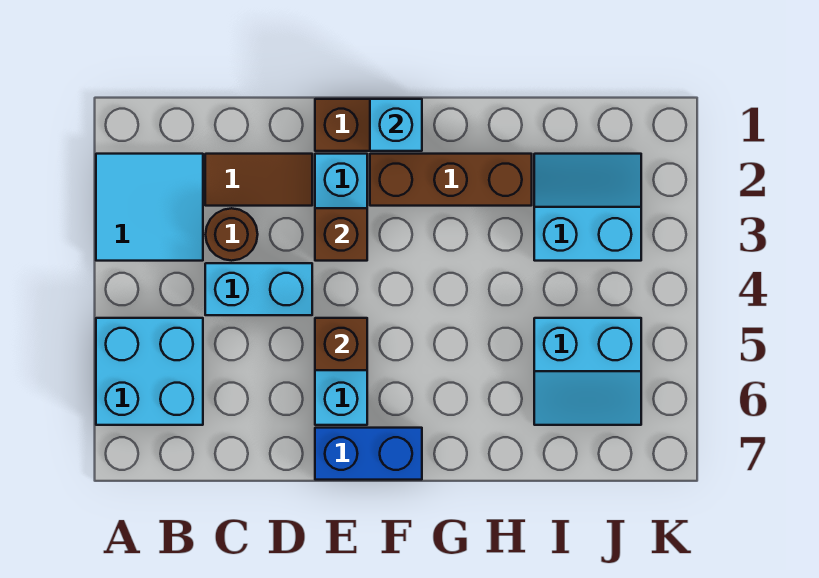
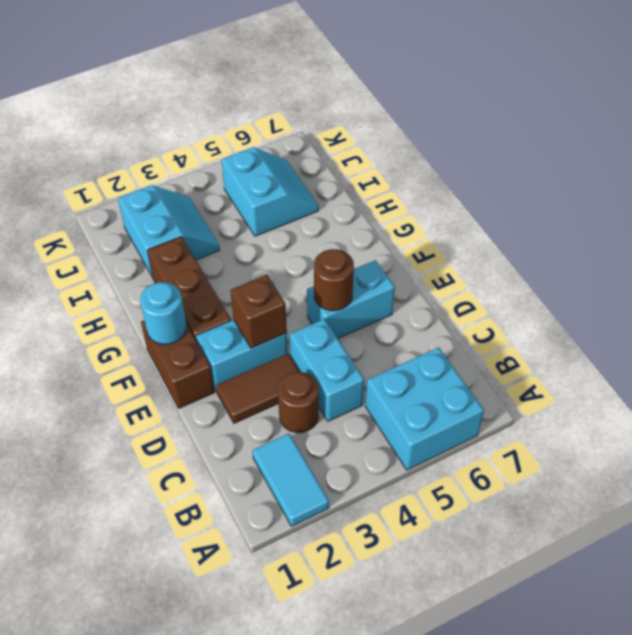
cyan tile A2:B3 level 1 -> cyan tile A2:B2 level 1
brown tile C2:D2 level 1 -> brown tile D2:D3 level 1
brown brick E5 level 2 -> brown round brick E5 level 2
blue brick E7:F7 level 1 -> none
cyan brick F1 level 2 -> cyan round brick F1 level 2
cyan slope I2:J3 level 1 top 3 -> cyan slope I2:J3 level 1 top 2

